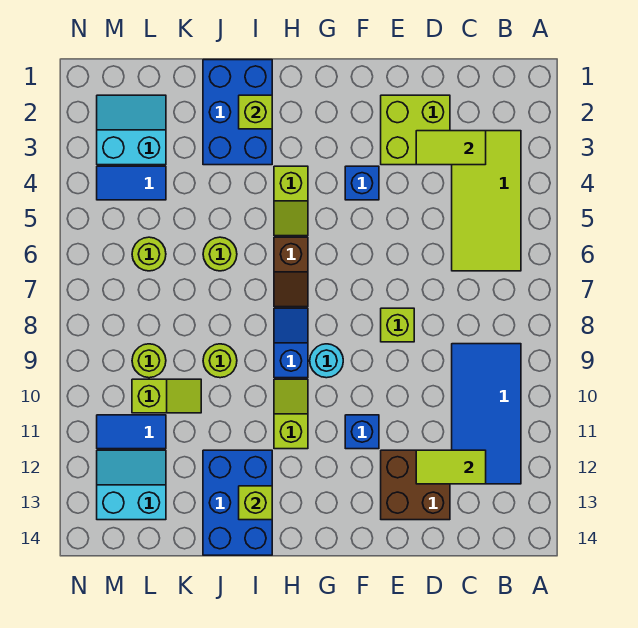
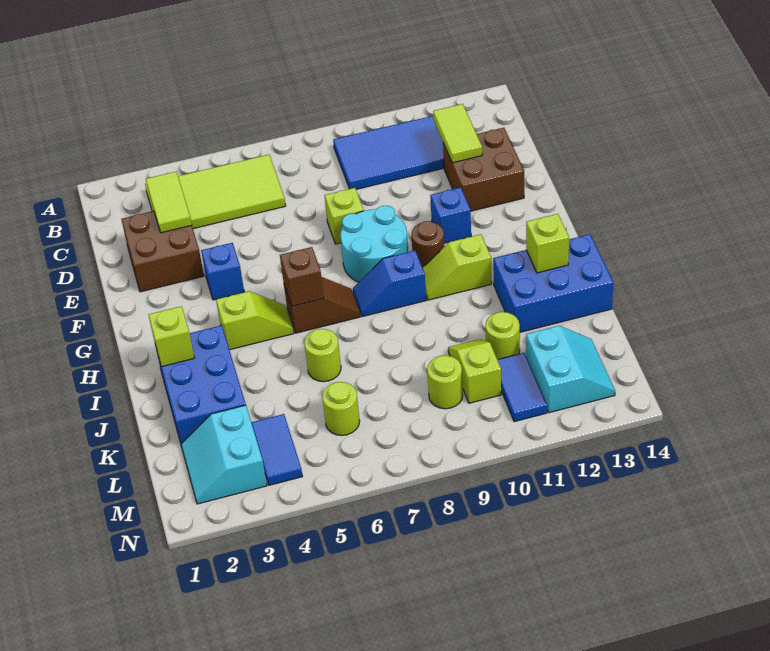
lime brick D2:E3 level 1 -> brown brick D2:E3 level 1
cyan round brick G9 level 1 -> cyan round brick F8:G9 level 1
none -> brown round brick G10 level 1
none -> brown brick H6 level 2
blue brick I1:J3 level 1 -> blue brick I2:K3 level 1
lime round brick J9 level 1 -> lime round brick K11 level 1
cyan slope L12:M13 level 1 top 13 -> cyan slope L12:M13 level 1 top 12

